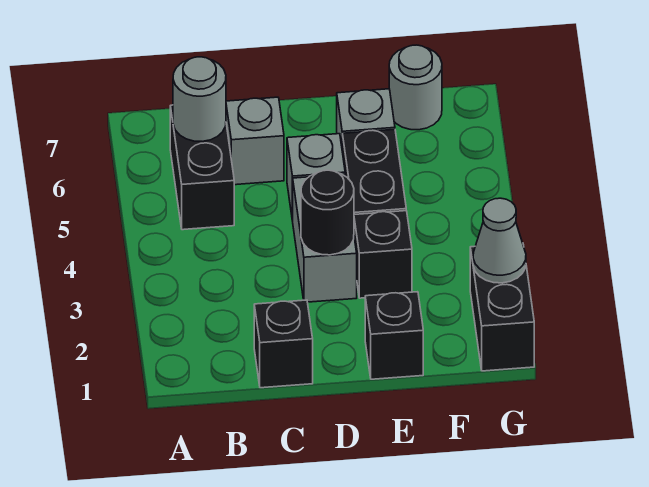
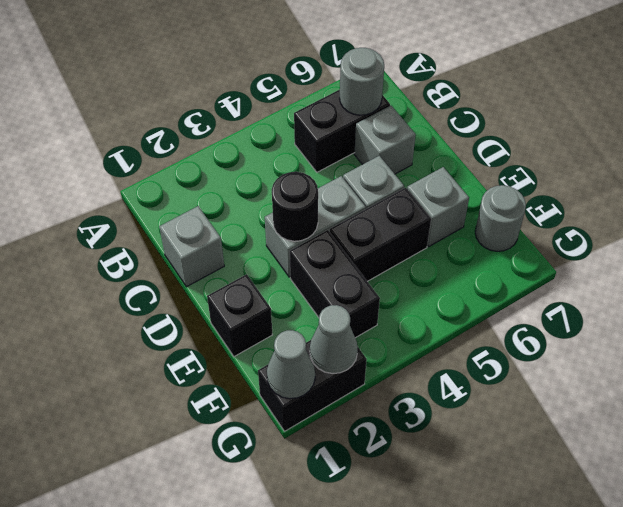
black brick C1 level 1 -> grey brick C1 level 1
black brick E3 level 1 -> black brick E3:F3 level 1
none -> grey cone G1 level 2

